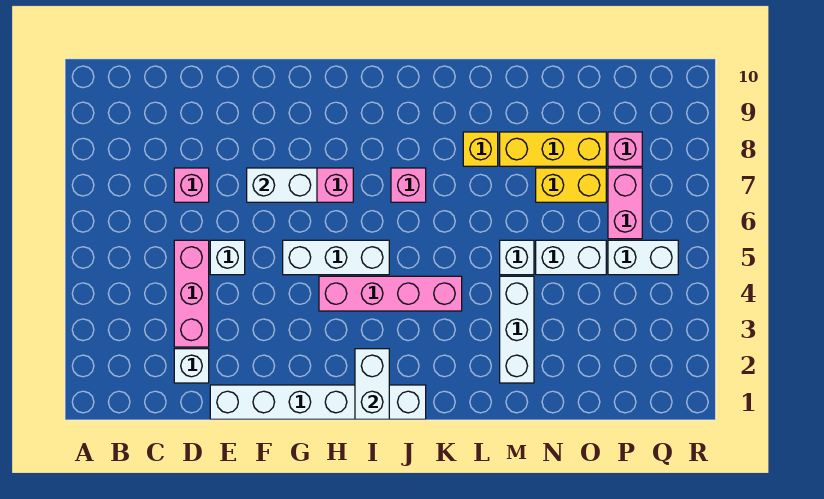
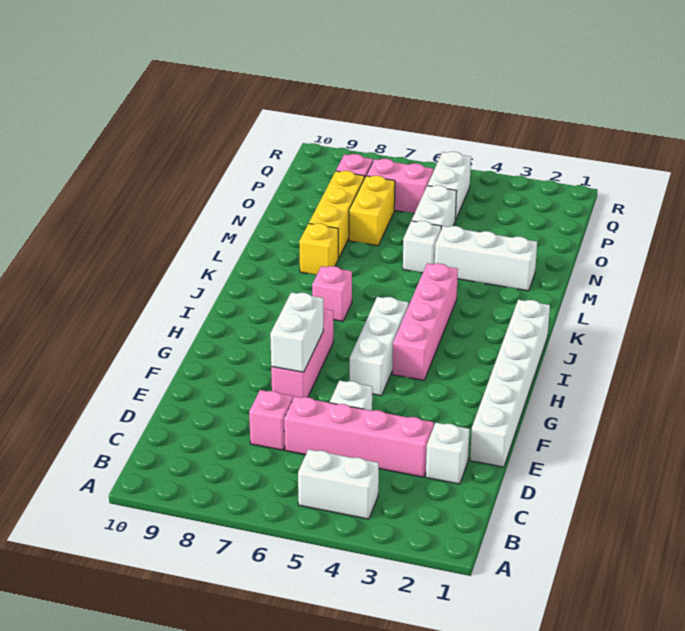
pink brick D3:D5 level 1 -> pink brick D3:D6 level 1
white brick I1:I2 level 2 -> white brick B4:B5 level 1

